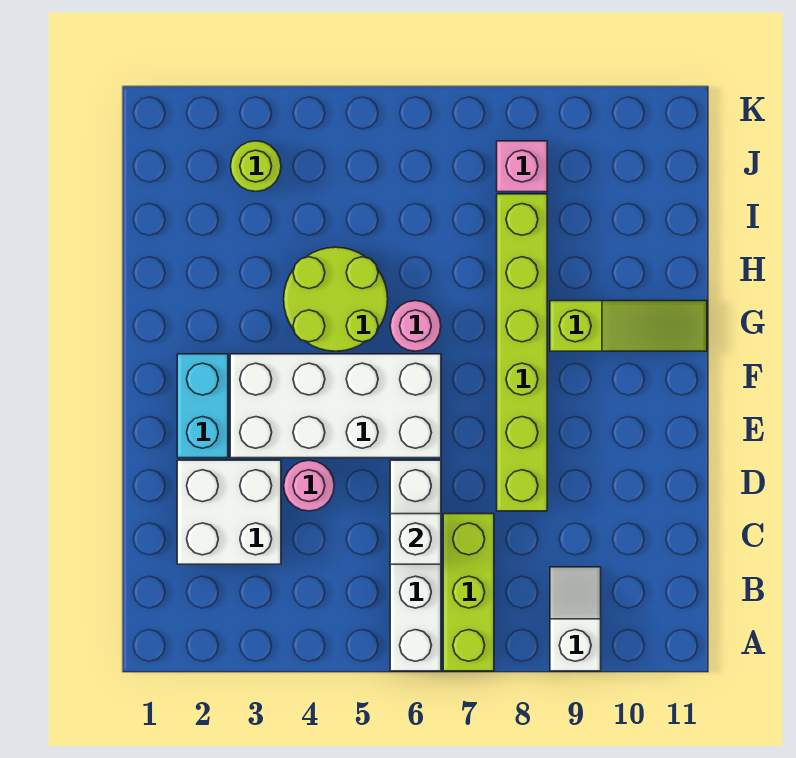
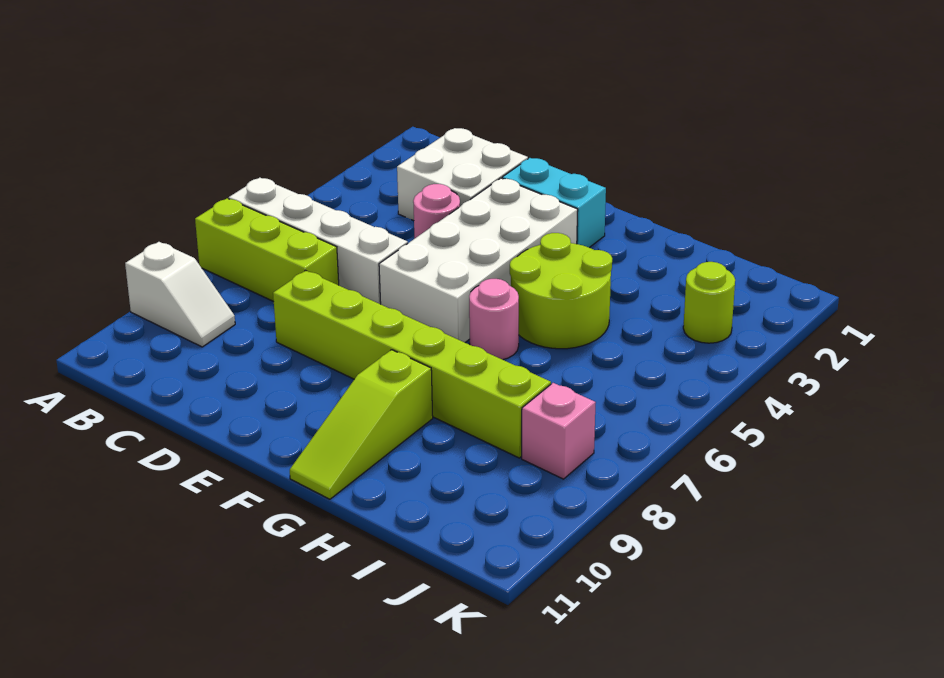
white brick C6 level 2 -> none

